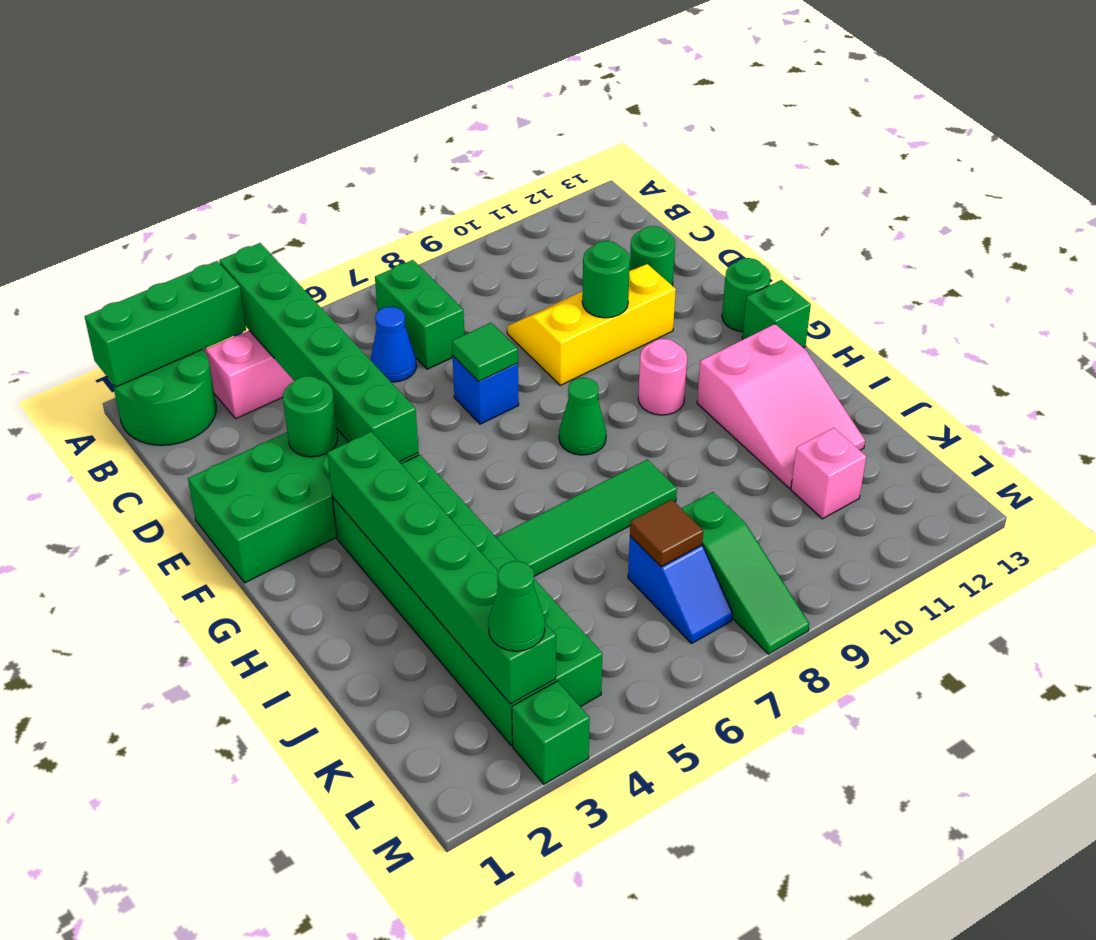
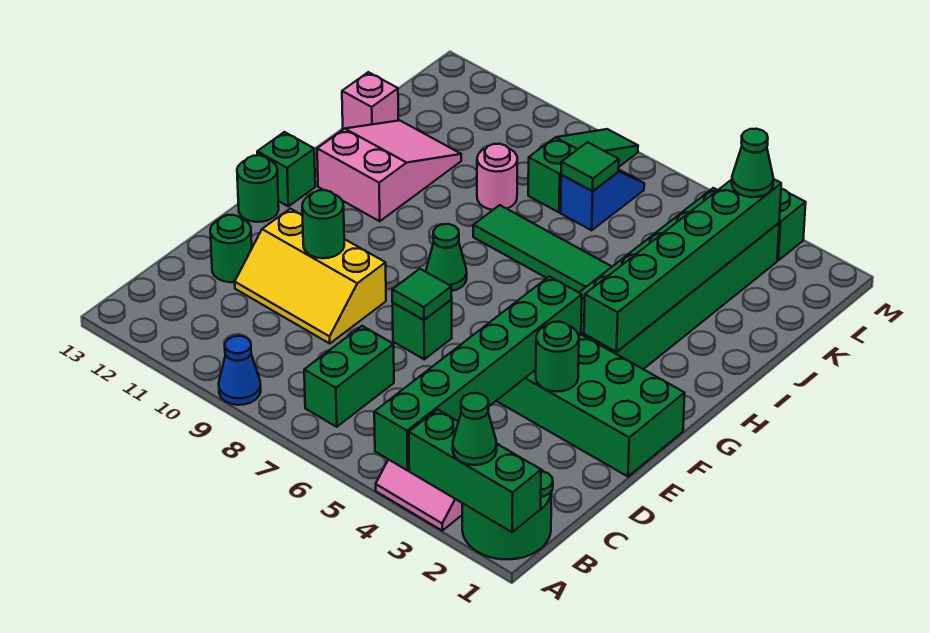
none -> green cone A2 level 3
blue cone C6 level 1 -> blue cone A9 level 1
blue brick E7 level 1 -> green brick E7 level 1
pink round brick G10 level 1 -> pink round brick J9 level 1
brown tile K7 level 2 -> green tile K7 level 2
pink brick K11 level 1 -> pink brick J13 level 1

